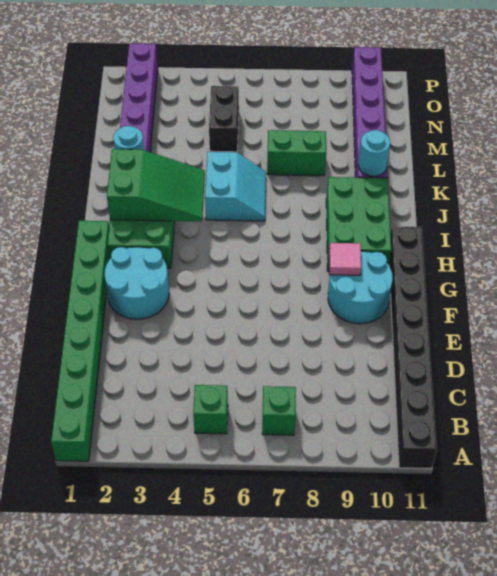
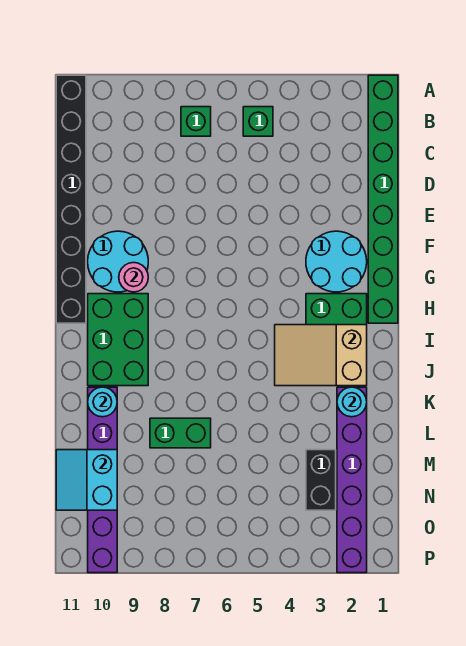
pink tile G9 level 2 -> pink round brick G9 level 2
green slope I2:J4 level 2 top 2 -> tan slope I2:J4 level 2 top 2
cyan slope J5:K6 level 1 top 5 -> cyan slope M10:N11 level 2 top 10
black brick M5:N5 level 1 -> black brick M3:N3 level 1

